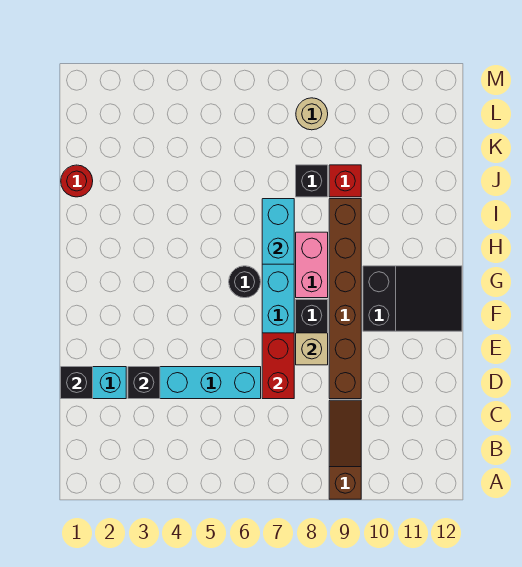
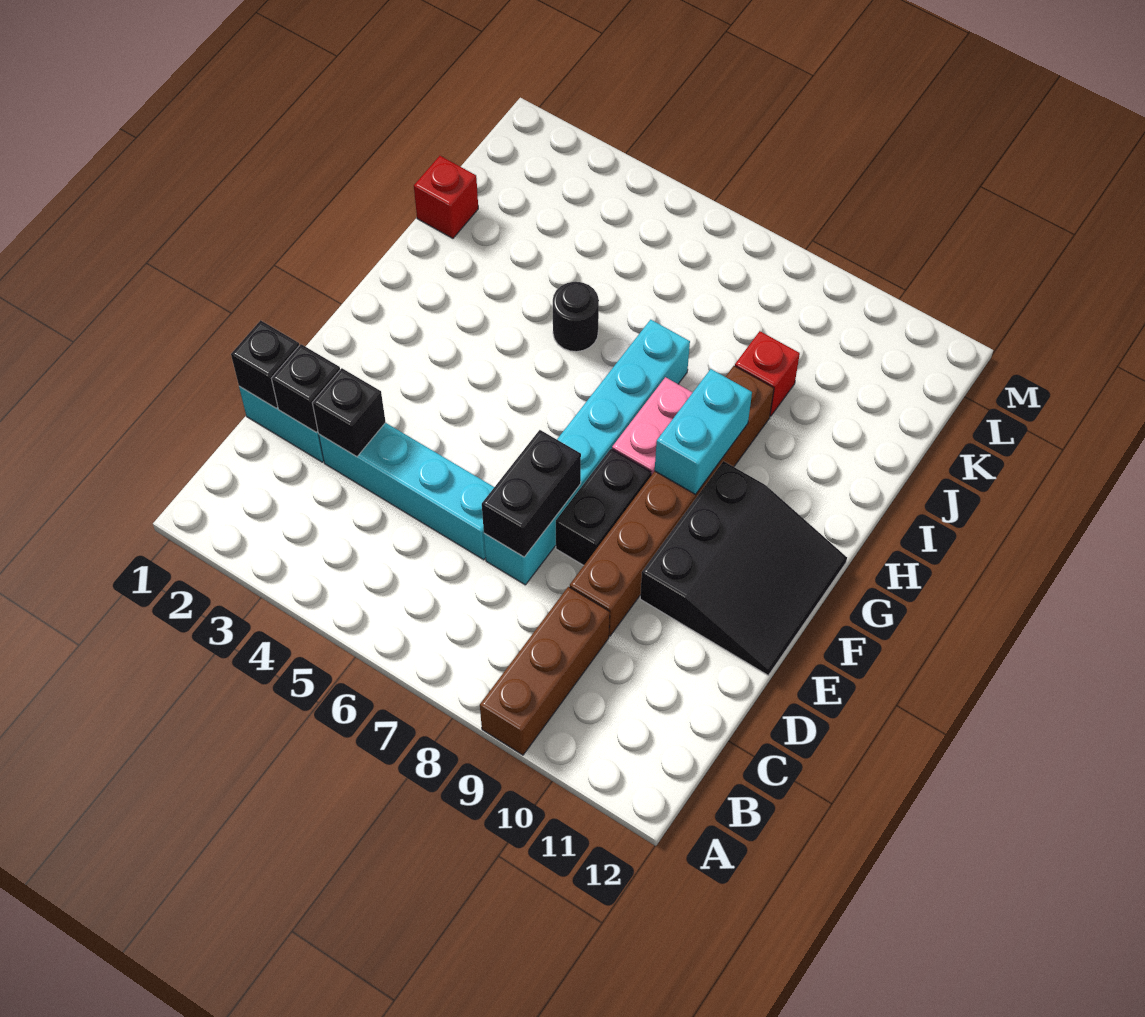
brown slope A9:C9 level 1 top A -> brown brick A9:C9 level 1
red brick D7:E7 level 2 -> black brick D7:E7 level 2
tan brick E8 level 2 -> none
black slope F10:G12 level 1 top 10 -> black slope E10:G12 level 1 top 10
black round brick G6 level 1 -> black round brick I5 level 1
cyan brick H7:I7 level 2 -> cyan brick G9:H9 level 2
red round brick J1 level 1 -> red brick J1 level 1
black brick J8 level 1 -> black brick D2 level 2
tan round brick L8 level 1 -> none

